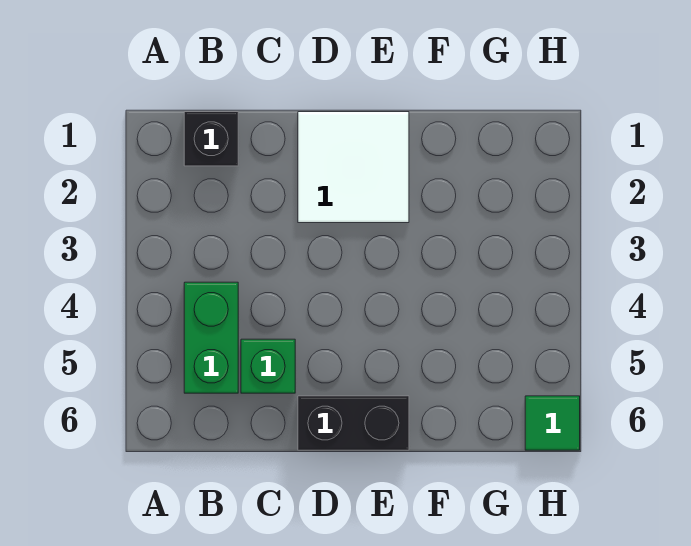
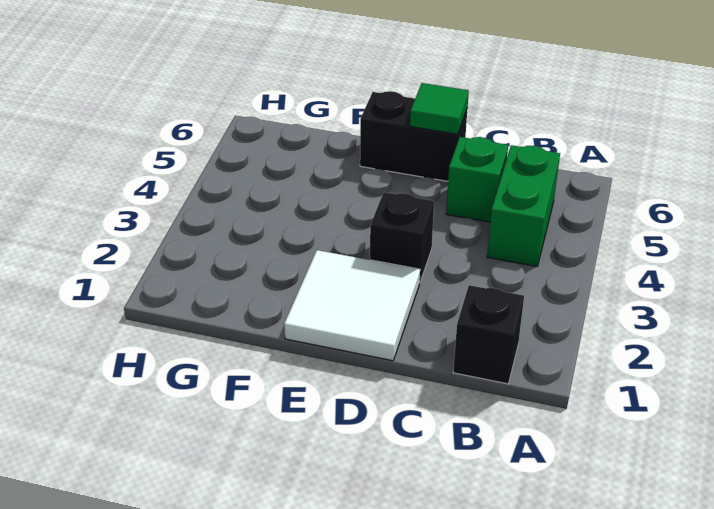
none -> black brick D3 level 1
green tile H6 level 1 -> green tile D6 level 2

